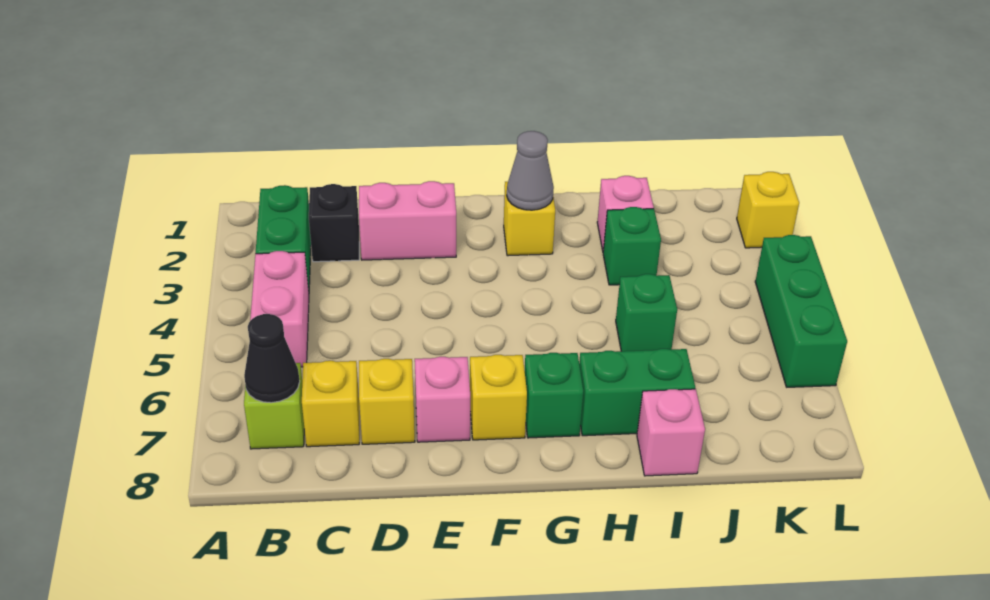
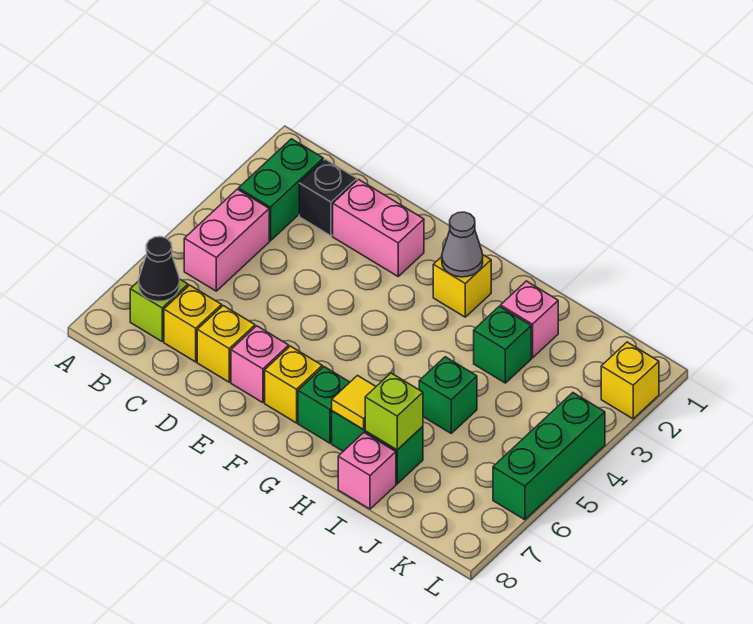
none -> yellow tile H7 level 2
none -> lime brick I7 level 2

